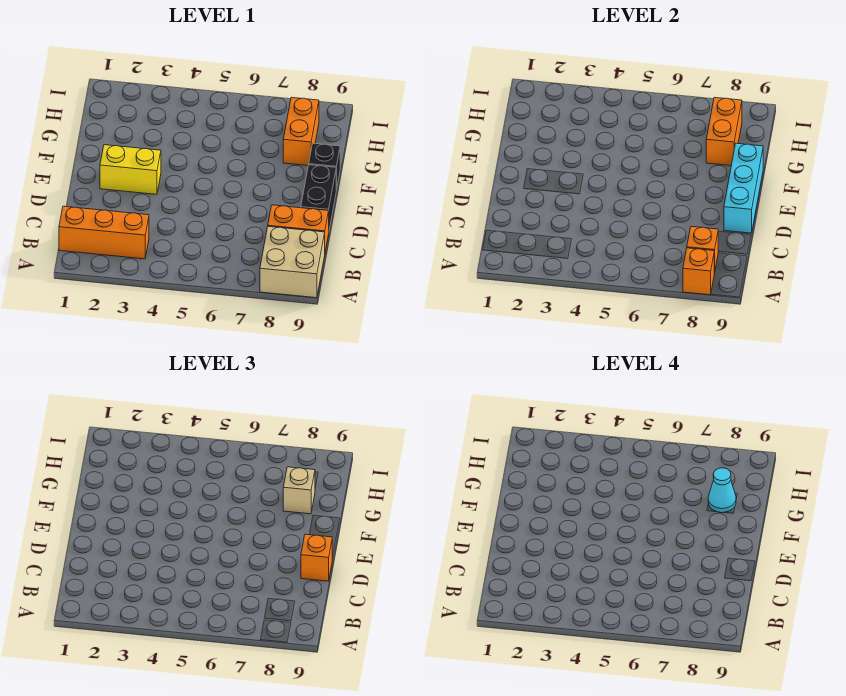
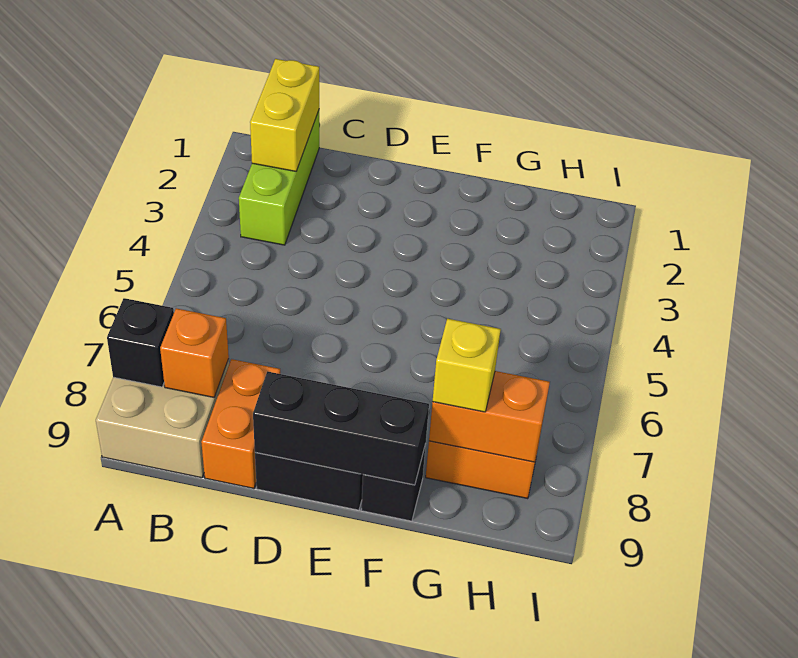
orange brick A8 level 2 -> black brick A8 level 2
orange brick B1:B3 level 1 -> lime brick B1:B3 level 1
cyan brick D9:F9 level 2 -> black brick D9:F9 level 2
orange brick D9 level 3 -> none
yellow brick E2:E3 level 1 -> yellow brick B1:B2 level 2
tan brick G8 level 3 -> yellow brick G8 level 3
cyan cone G8 level 4 -> none

